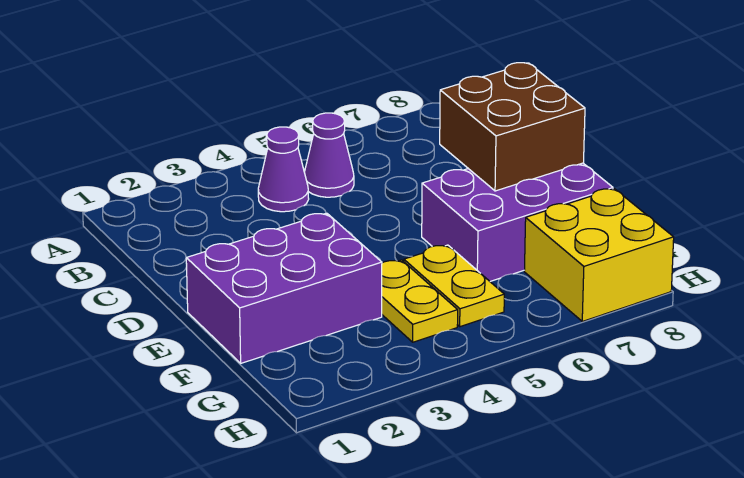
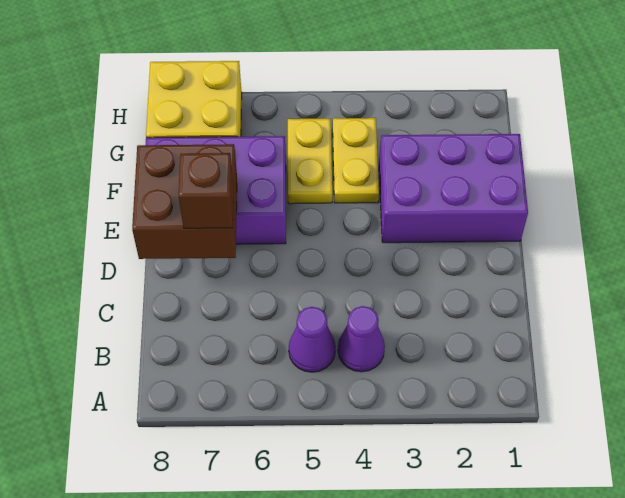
none -> brown brick D7 level 3

